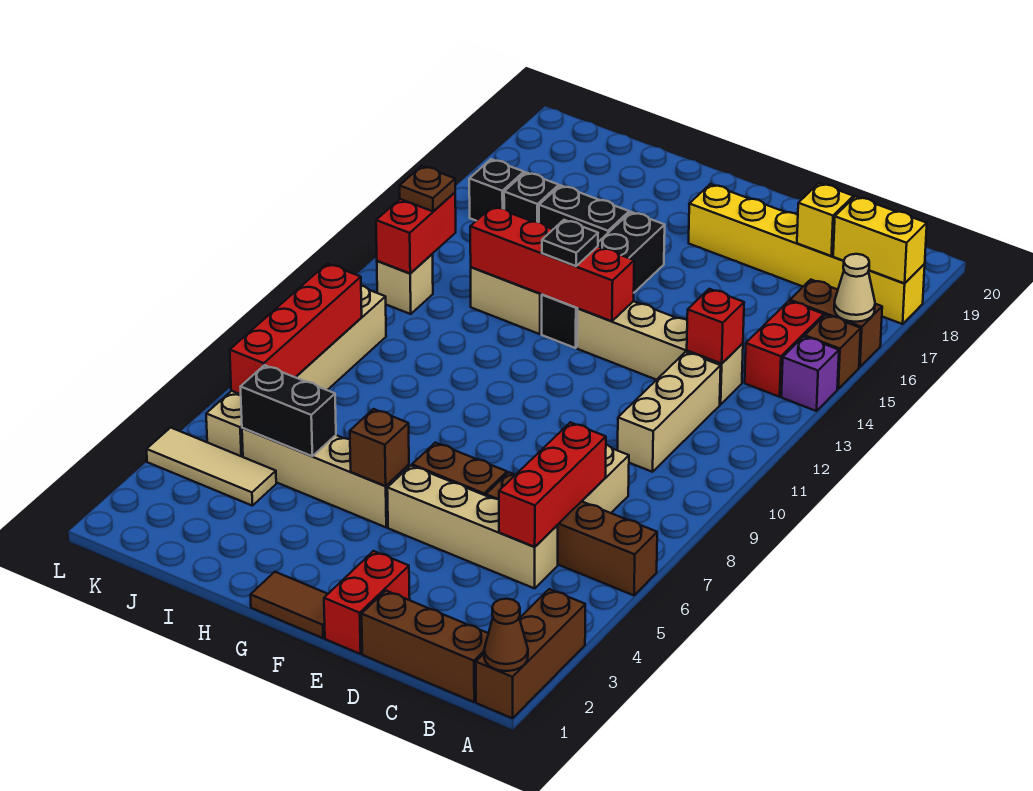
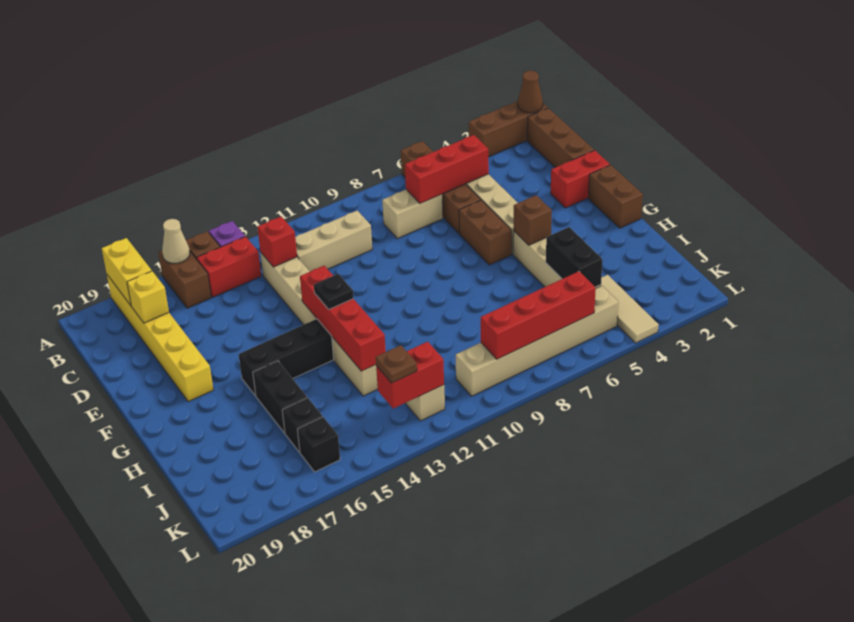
brown tile F1:G1 level 1 -> brown brick F1:G1 level 1

